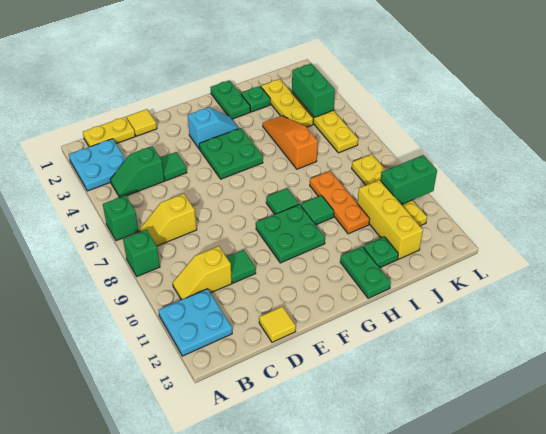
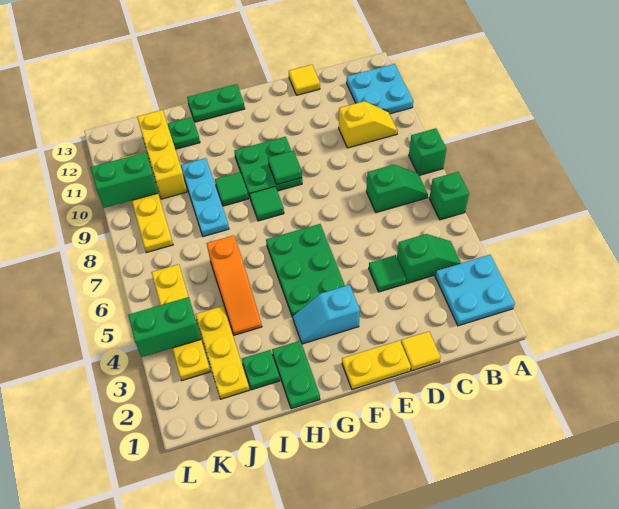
yellow plate B1:C1 level 1 -> yellow plate E1:F1 level 1
yellow slope B7:C7 level 1 top C -> green slope B7:C7 level 1 top C
green tile D10 level 1 -> green tile F9 level 2
green plate F4:G5 level 1 -> green plate F4:G6 level 1
green plate H12:H13 level 1 -> green plate G13:H13 level 1
orange plate I8:I10 level 1 -> cyan plate I8:I10 level 1
green brick K3:K4 level 2 -> green brick K4:L4 level 2

